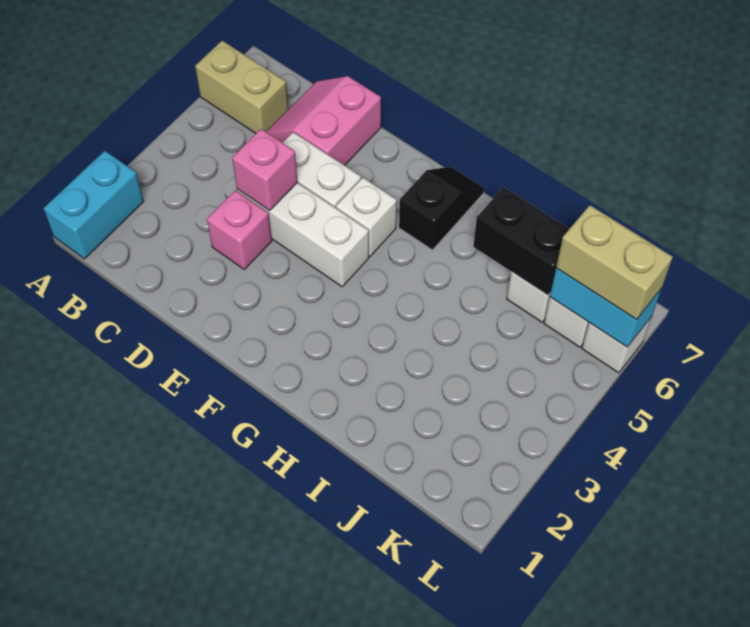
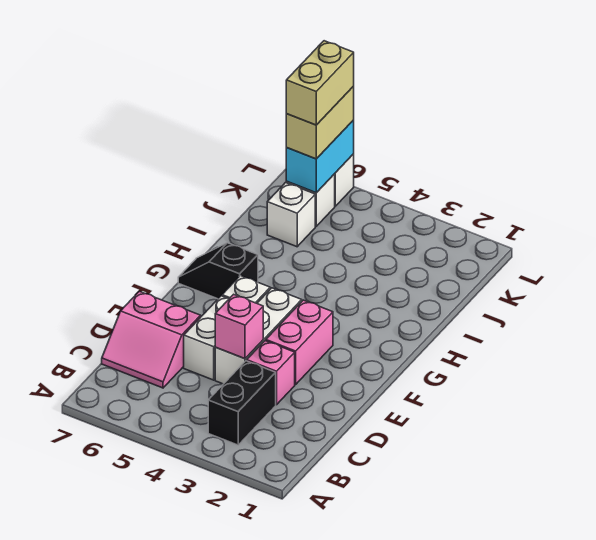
cyan brick A1:A2 level 1 -> none
tan brick A6:B6 level 1 -> tan brick K6:L6 level 4
none -> pink brick E3:F3 level 1
black brick I6:J6 level 2 -> black brick B3:C3 level 1

